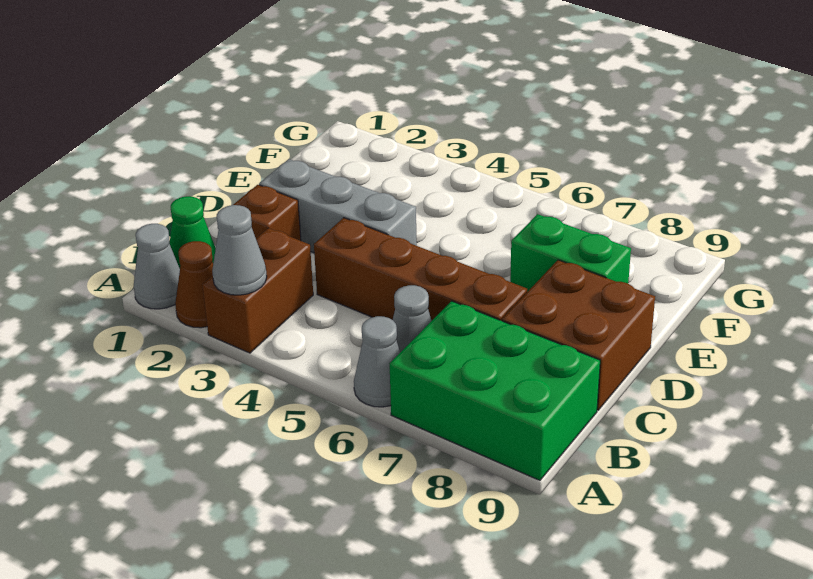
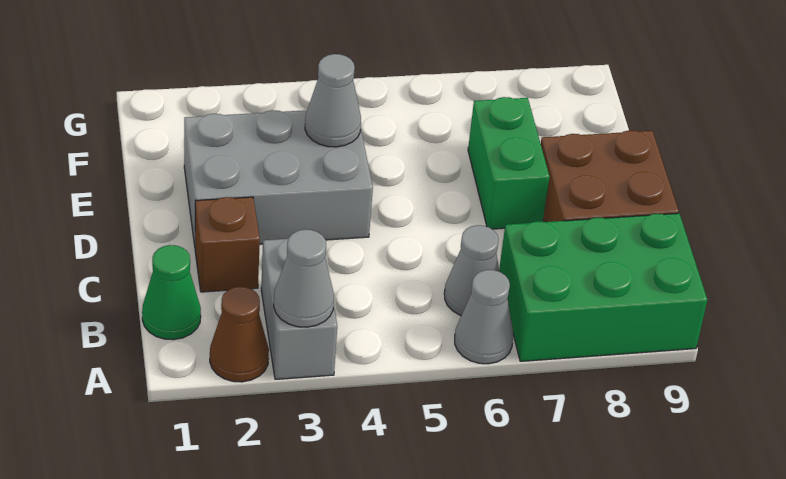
grey cone A1 level 1 -> grey cone E4 level 2
brown brick A3:B3 level 1 -> grey brick A3:B3 level 1
brown brick C4:C7 level 1 -> none
grey brick D2:D4 level 1 -> grey brick D2:E4 level 1
green brick E7:E8 level 1 -> green brick D7:E7 level 1

